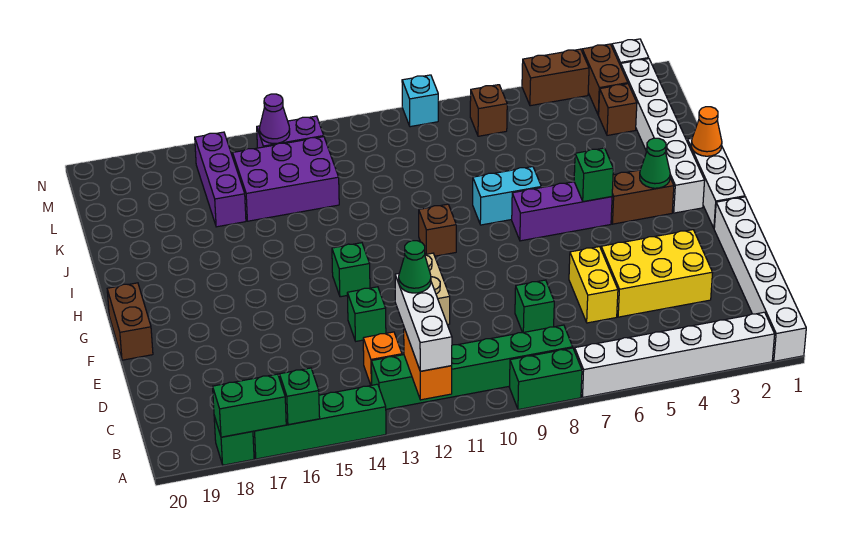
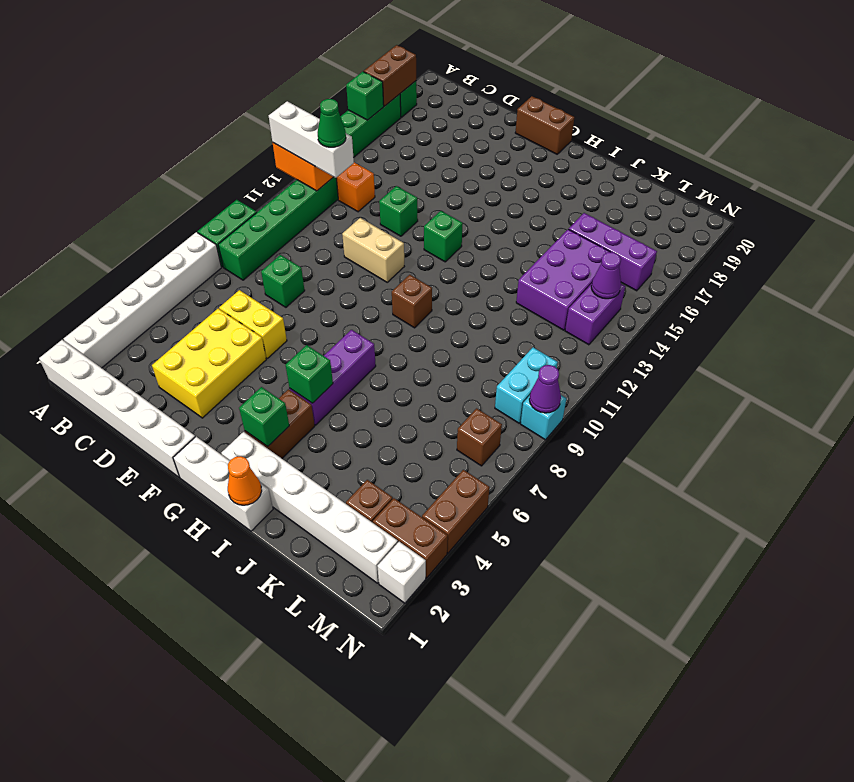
green brick A17:A18 level 2 -> brown brick A17:A18 level 2
green cone H3 level 2 -> green brick H3 level 2
cyan brick I7:I8 level 1 -> cyan brick M9:M10 level 1
none -> purple cone N9 level 2

